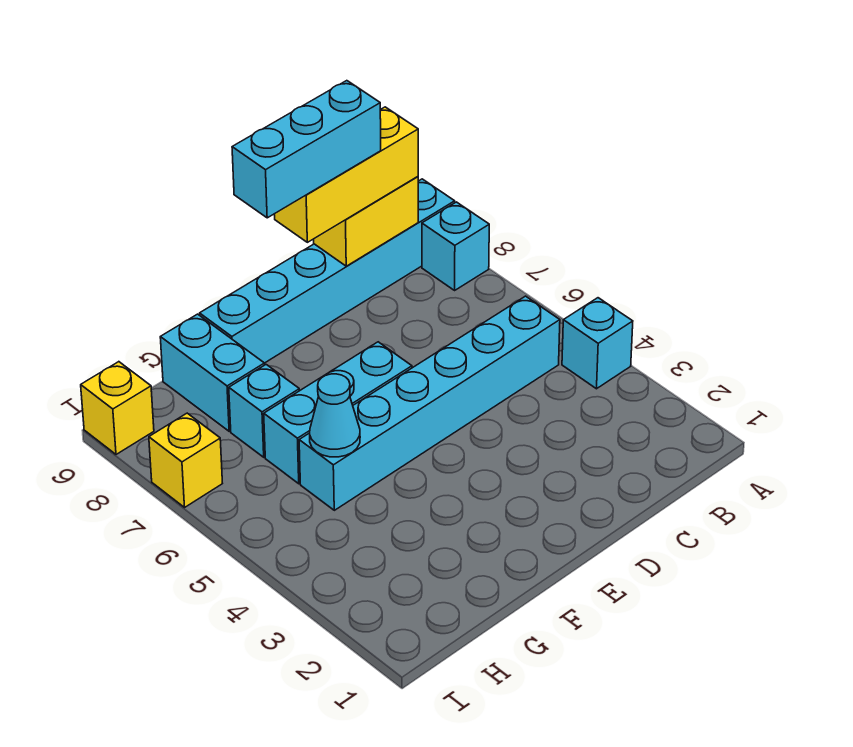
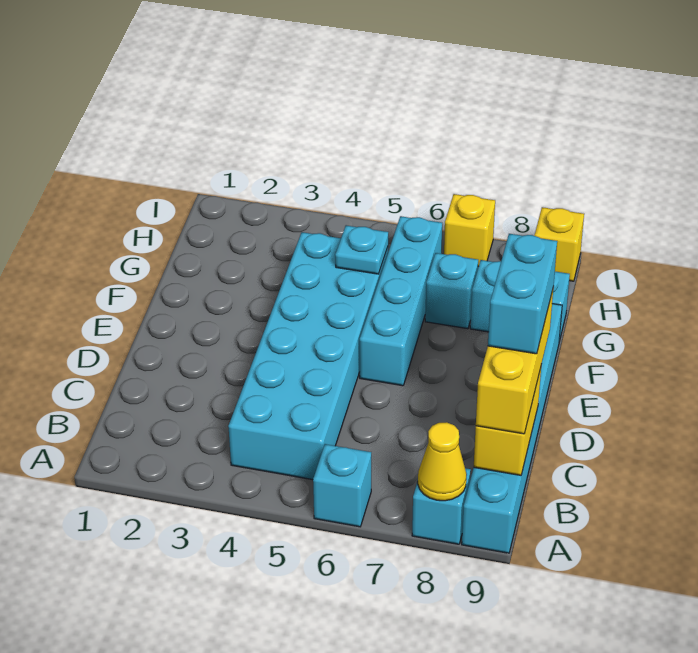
cyan brick A4 level 1 -> cyan brick A6 level 1
none -> yellow cone A8 level 2
cyan brick B5:G5 level 1 -> cyan brick B4:G5 level 1
cyan brick C9:E9 level 4 -> cyan brick C9:D9 level 4
cyan brick E6:G6 level 1 -> cyan brick E6:H6 level 1
cyan cone G5 level 2 -> cyan plate G5 level 2

